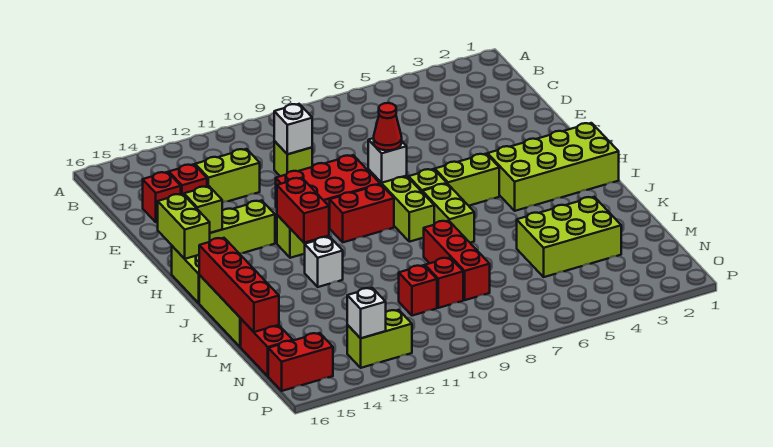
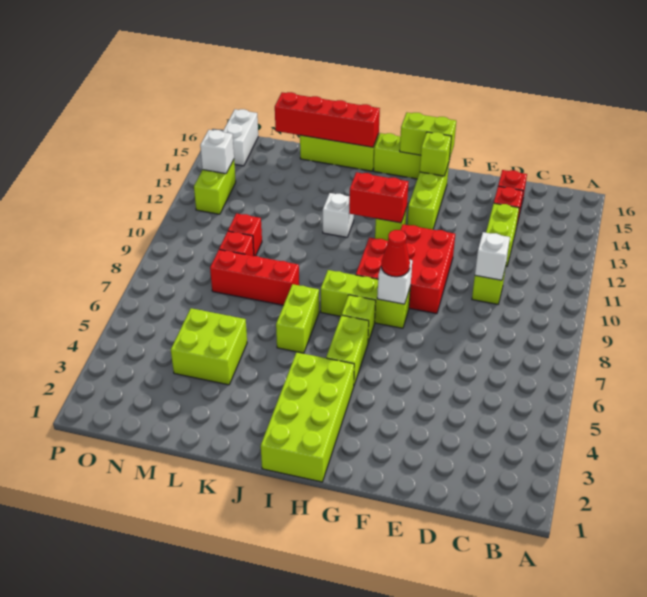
lime brick I7:J7 level 1 -> lime brick J6:J7 level 1
lime brick L3:M5 level 1 -> lime brick L4:M5 level 1
red brick M16:N16 level 1 -> none
red brick O15:O16 level 1 -> white brick O15:O16 level 1

